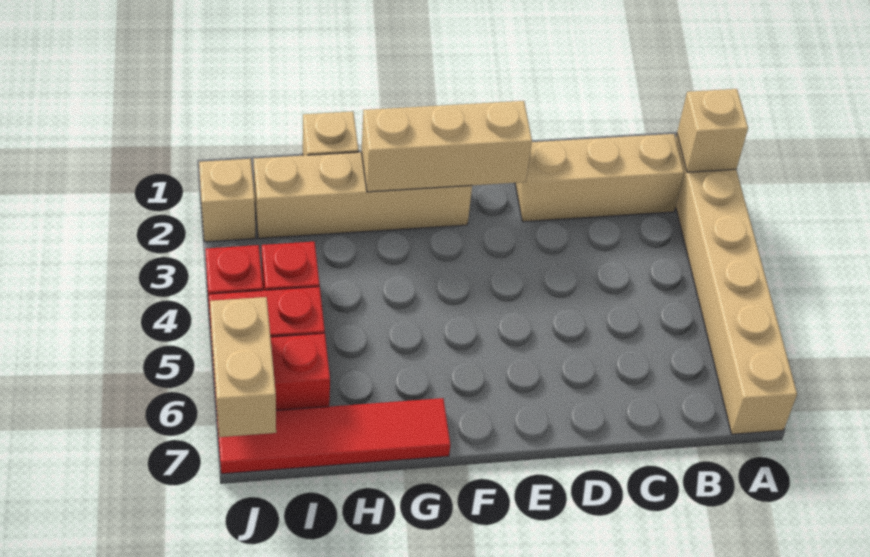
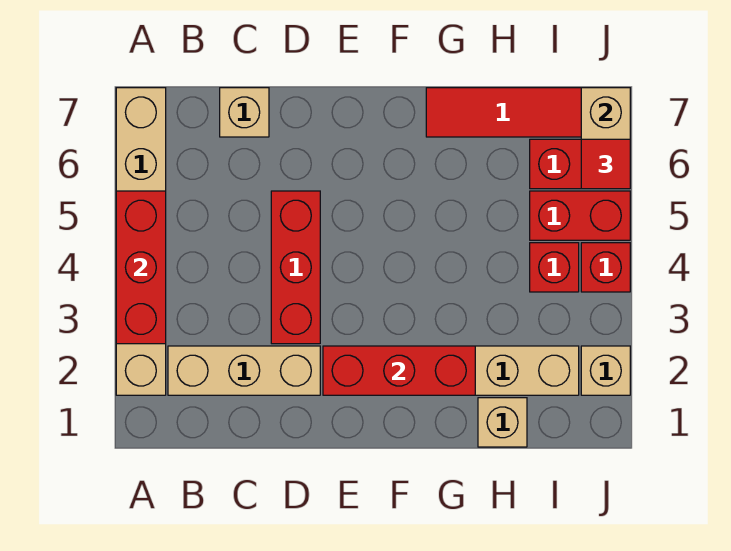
tan brick A2 level 2 -> tan brick C7 level 1
none -> red brick A3:A5 level 2
none -> red brick D3:D5 level 1
tan brick E2:G2 level 2 -> red brick E2:G2 level 2
none -> red tile J6 level 3

